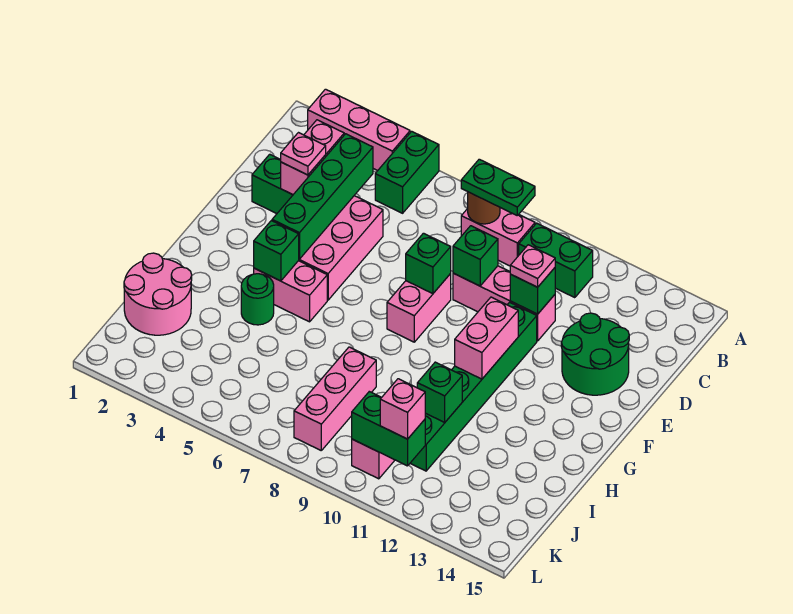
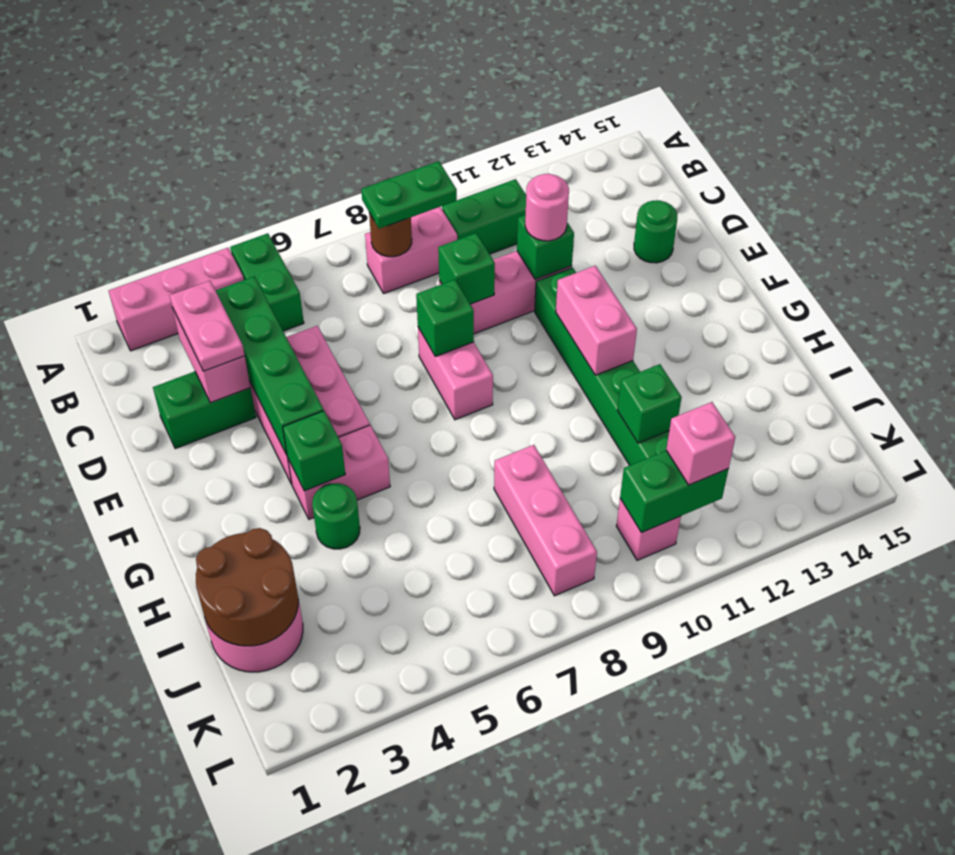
pink plate D3 level 3 -> pink plate C3:D3 level 3
pink plate D11 level 3 -> pink round brick D11 level 3
green round brick D13:E14 level 1 -> green round brick D14 level 1
none -> brown round brick I1:J2 level 2

